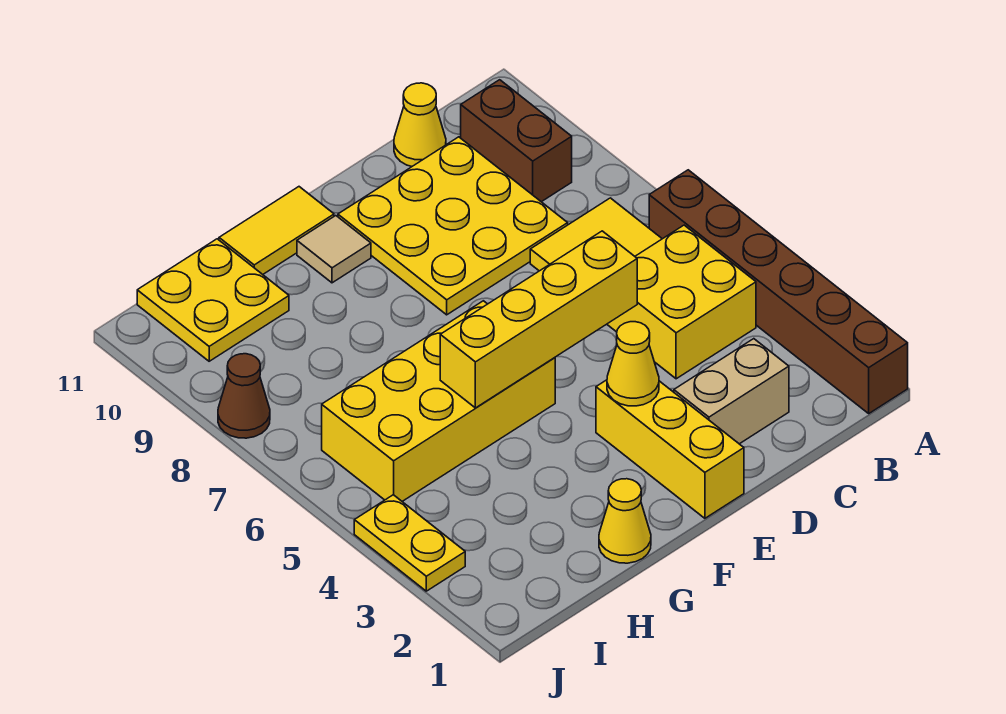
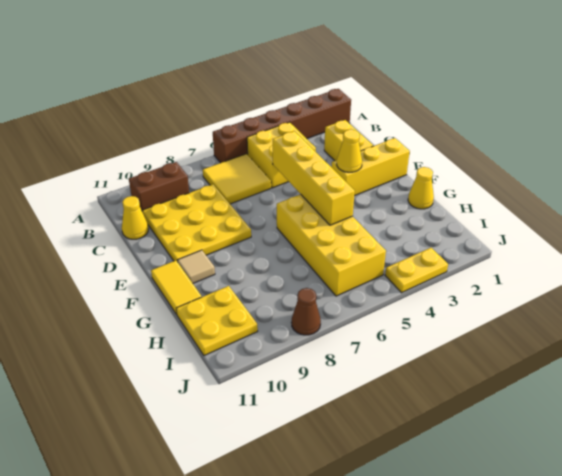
tan brick C2:D2 level 1 -> yellow brick C2:D2 level 1

